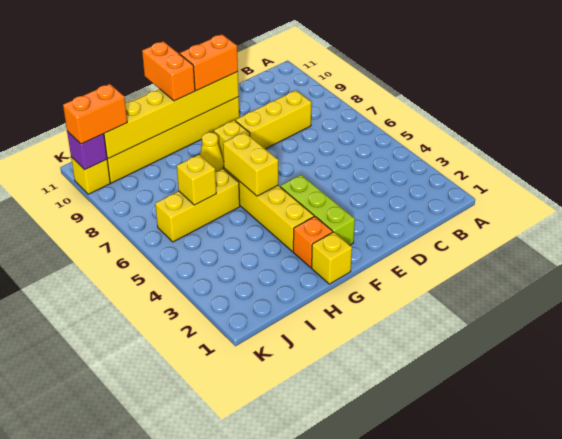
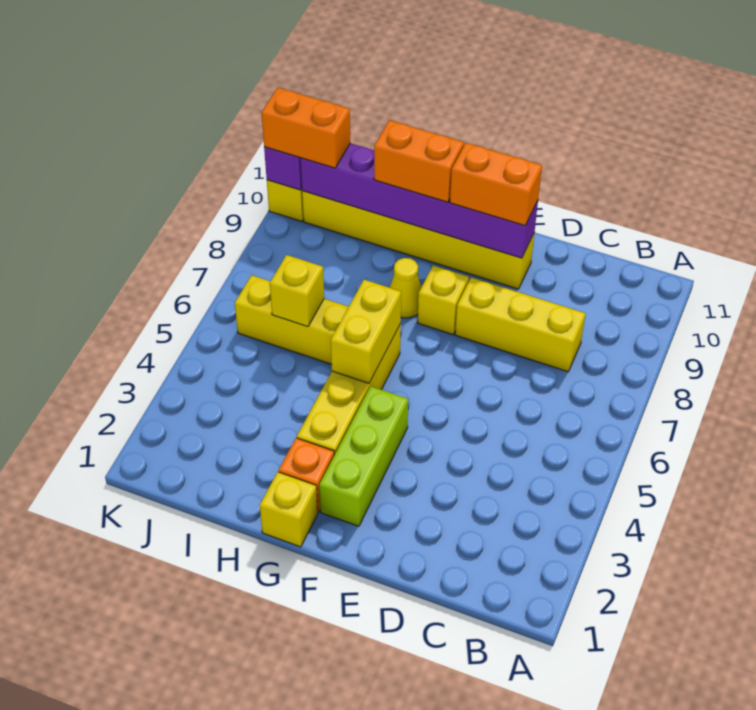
yellow brick E10:J10 level 2 -> purple brick E10:J10 level 2
orange brick G10:G11 level 3 -> orange brick G10:H10 level 3

